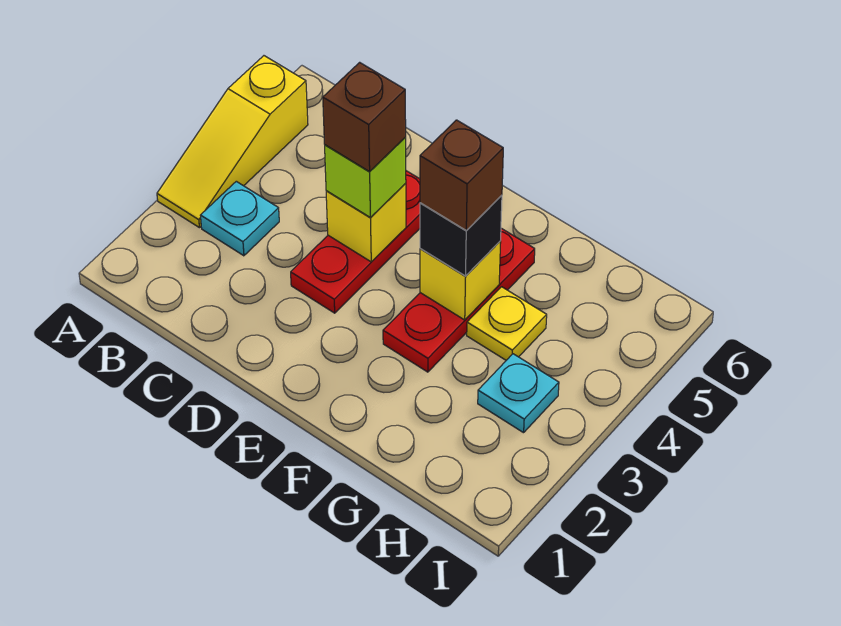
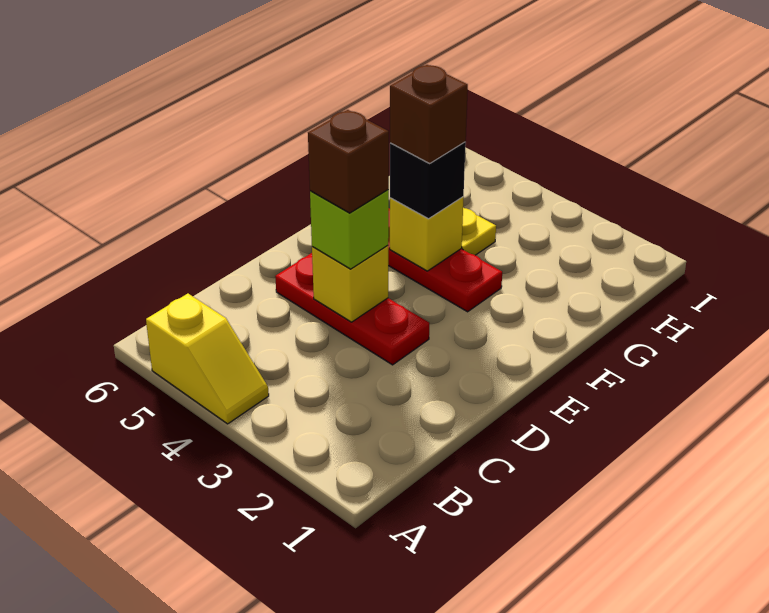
yellow slope A3:A5 level 1 top 5 -> yellow slope A4:A5 level 1 top 5
cyan plate B3 level 1 -> none
cyan plate H3 level 1 -> none

